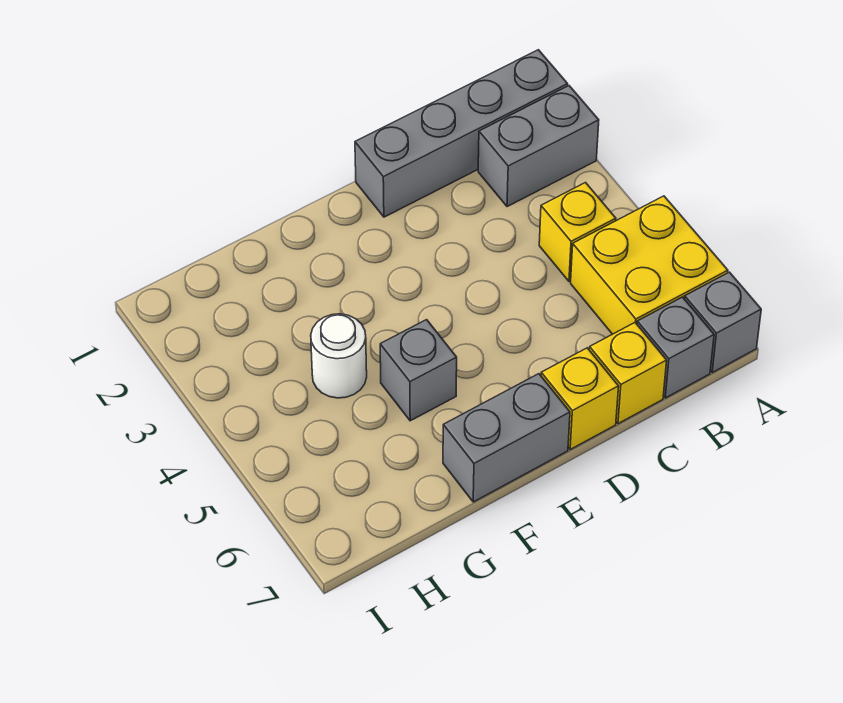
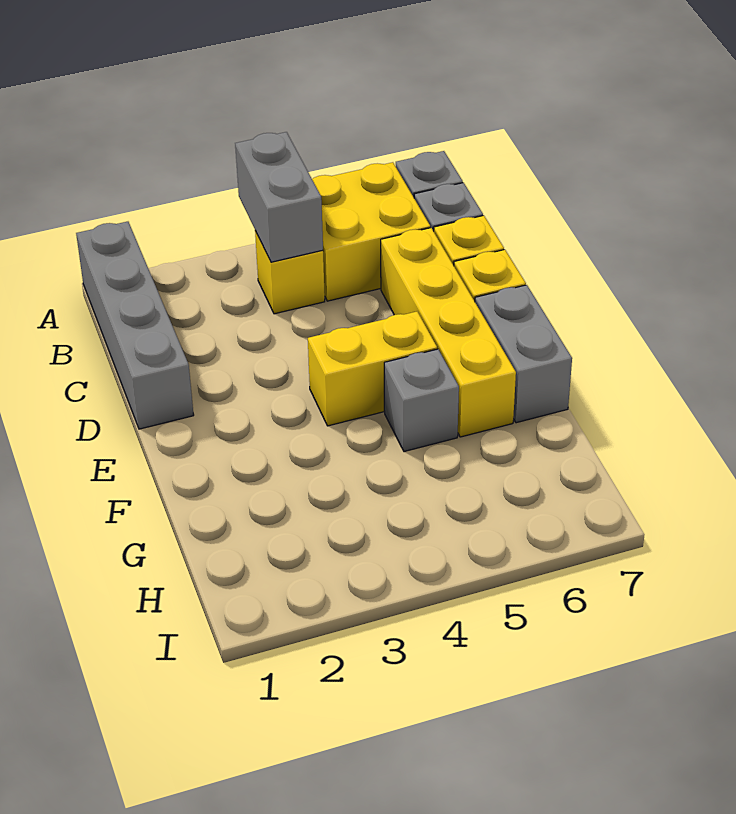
grey brick A2:B2 level 1 -> grey brick A4:B4 level 2
none -> yellow brick C6:F6 level 1
none -> yellow brick E4:E5 level 1
white round brick G4 level 1 -> none

